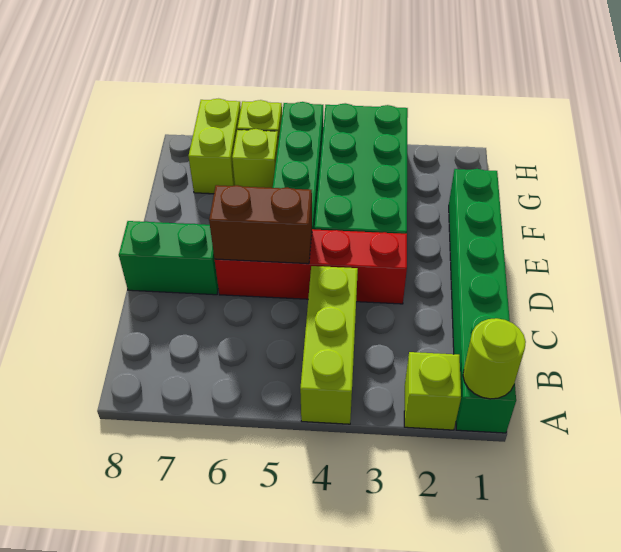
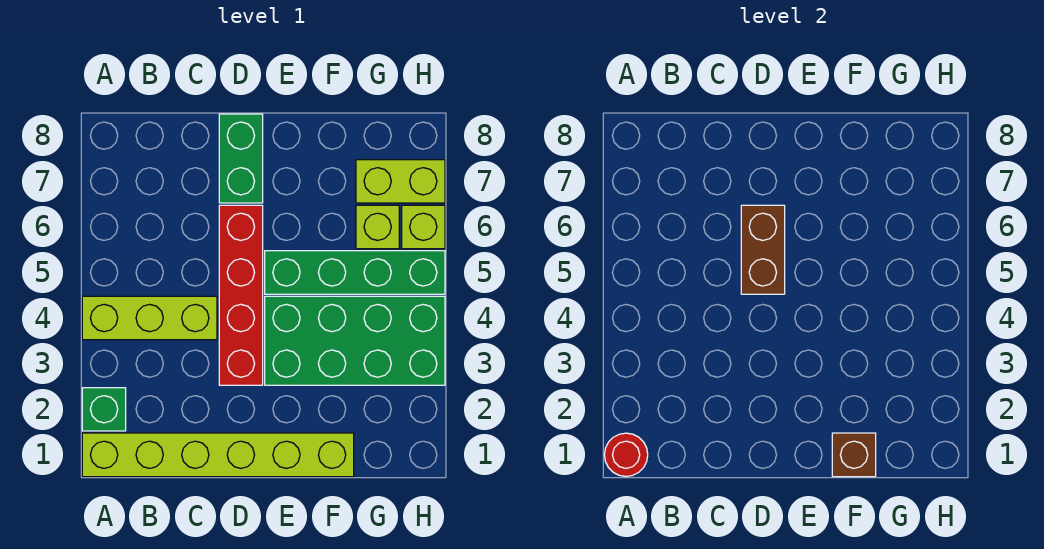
green brick A1:F1 level 1 -> lime brick A1:F1 level 1
lime round brick A1 level 2 -> red round brick A1 level 2
lime brick A2 level 1 -> green brick A2 level 1
none -> brown brick F1 level 2

